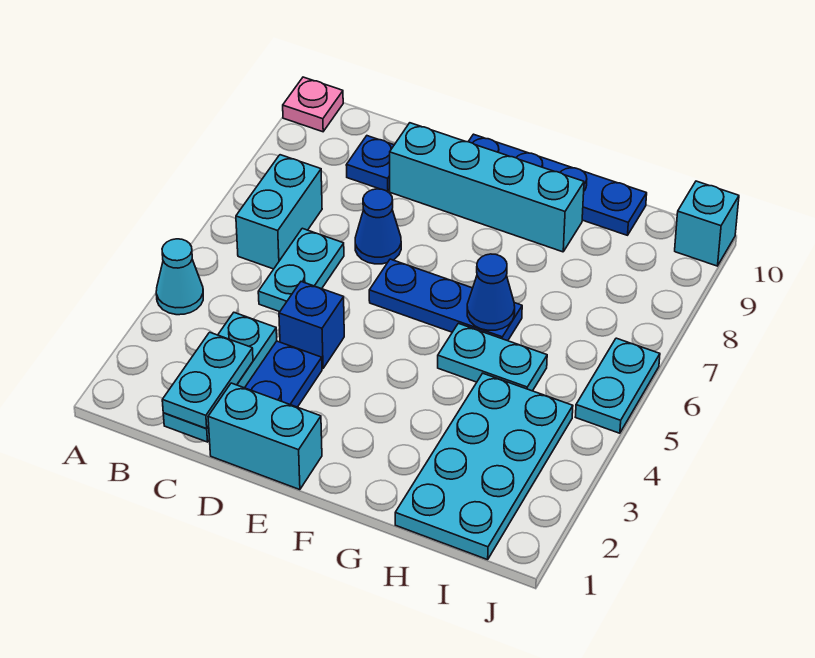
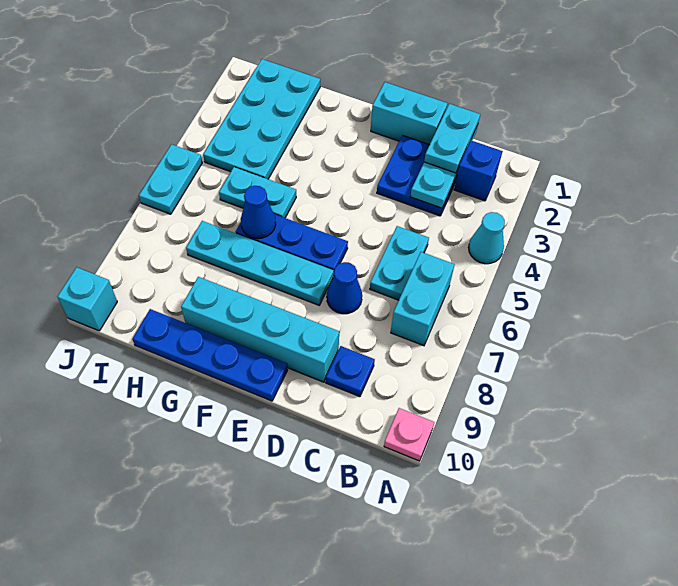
blue brick D4 level 1 -> blue brick B2 level 1
none -> cyan plate E7:H7 level 1

